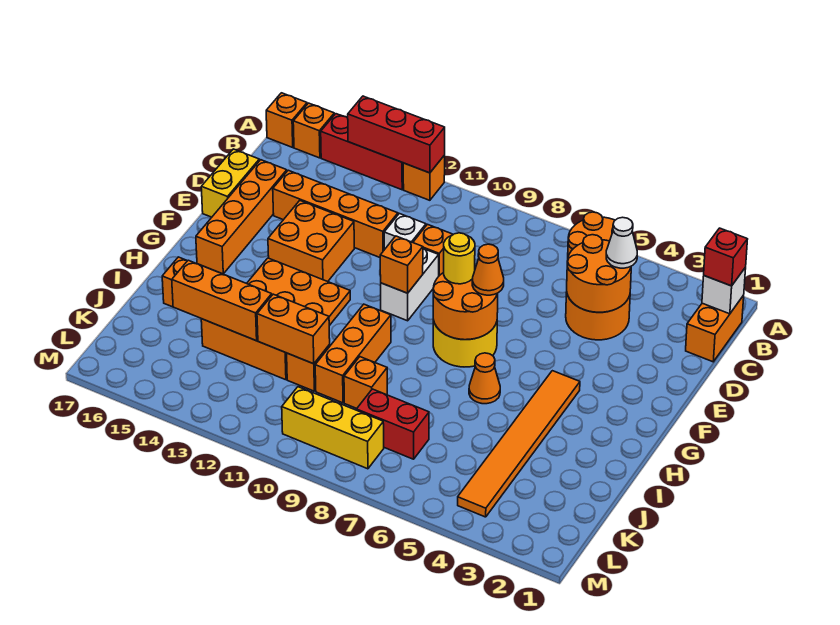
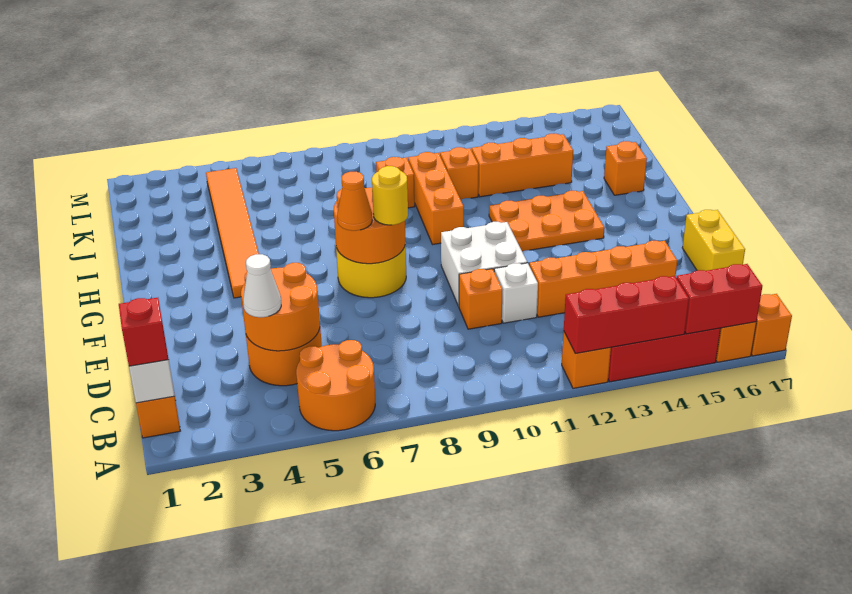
orange brick D16:G16 level 1 -> none
white brick E10:F10 level 1 -> white brick E10:F11 level 1
orange brick E13:F14 level 1 -> none
orange brick F10 level 2 -> none
orange cone H6 level 1 -> none
orange brick J11:J12 level 2 -> none
orange brick J13:J15 level 2 -> none
red brick K7:K8 level 1 -> red brick A15:A16 level 2
yellow brick L8:L10 level 1 -> none

